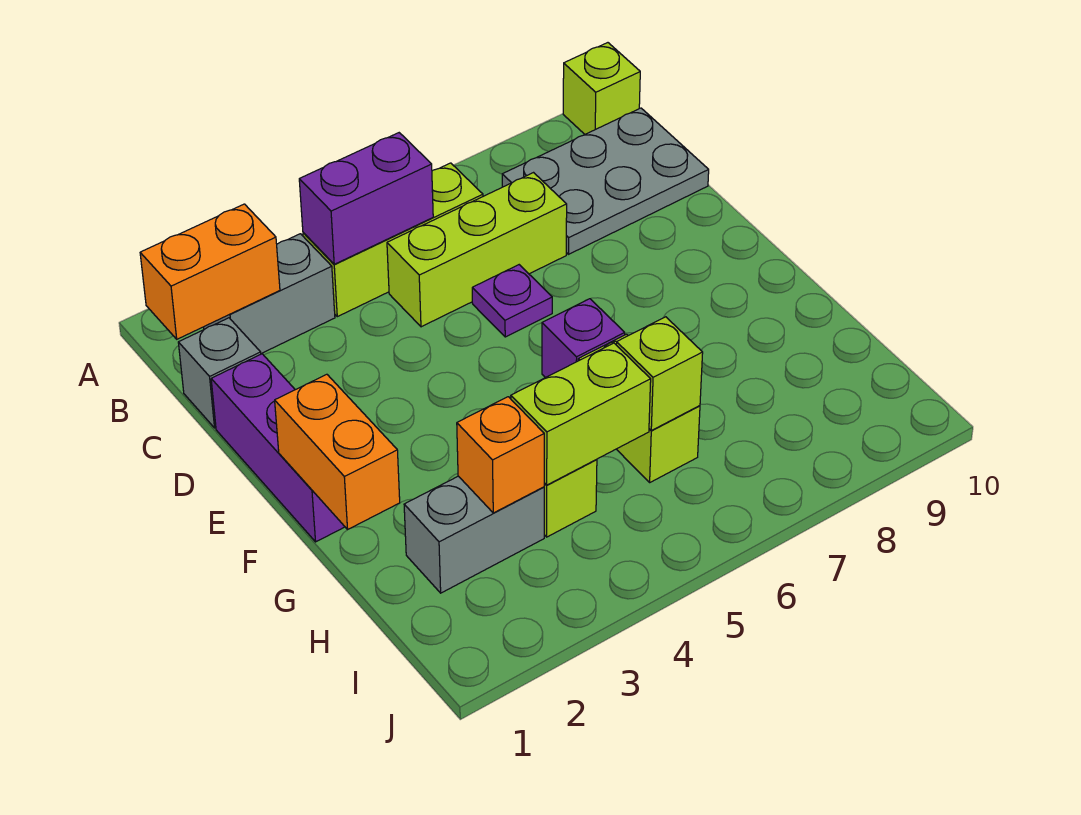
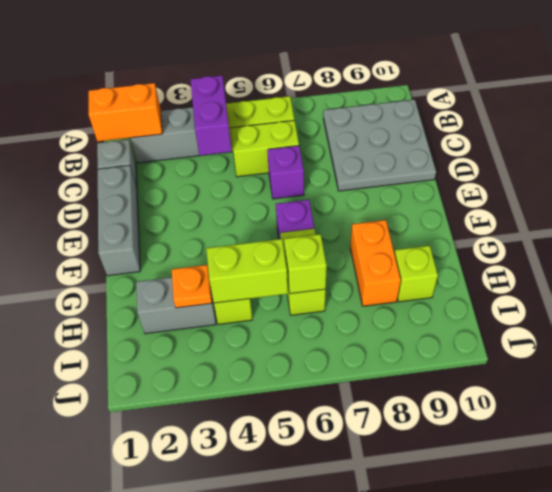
lime brick A10 level 1 -> lime brick H9 level 1
purple brick B4:B5 level 2 -> purple brick B4:C4 level 2
grey plate B8:C10 level 1 -> grey plate B8:D10 level 1
lime brick C5:C7 level 1 -> lime brick C5:C6 level 1
purple brick D1:F1 level 1 -> grey brick D1:F1 level 1
purple plate D6 level 1 -> purple brick D6 level 1
orange brick F1:G1 level 2 -> orange brick G8:H8 level 1
orange brick H3 level 2 -> orange plate H3 level 2

